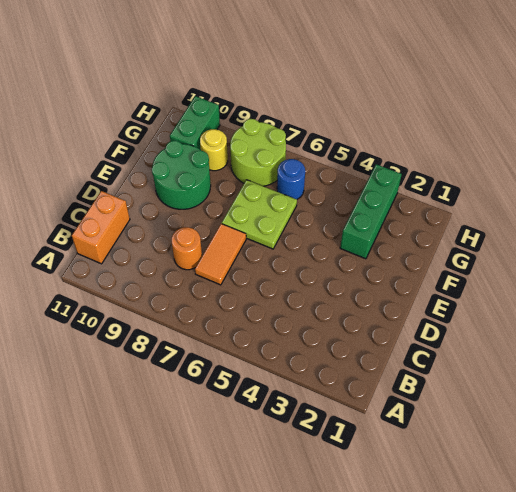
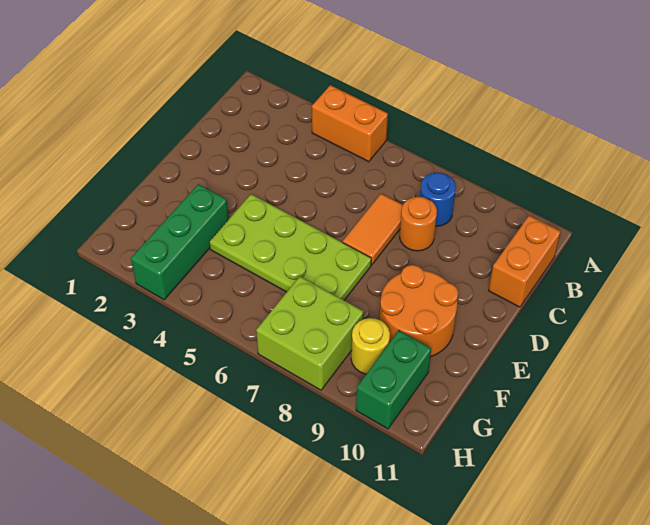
none -> orange brick A4:A5 level 1
lime plate E6:F7 level 1 -> lime plate E4:F7 level 1
green round brick E9:F10 level 1 -> orange round brick E9:F10 level 1
blue round brick G6 level 1 -> blue round brick B8 level 1
lime round brick G7:H8 level 1 -> lime brick G7:H8 level 1

